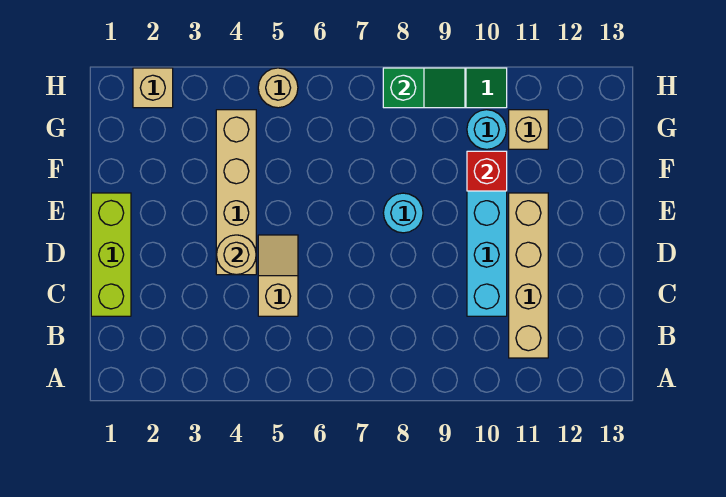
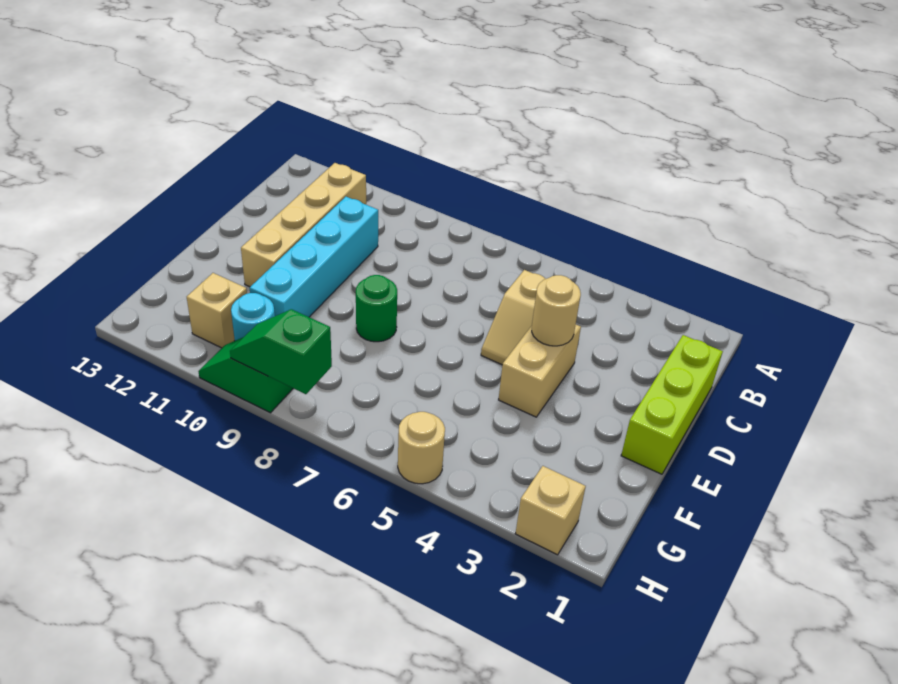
tan brick D4:G4 level 1 -> tan brick D4:E4 level 1
cyan round brick E8 level 1 -> green round brick E8 level 1
red brick F10 level 2 -> none

